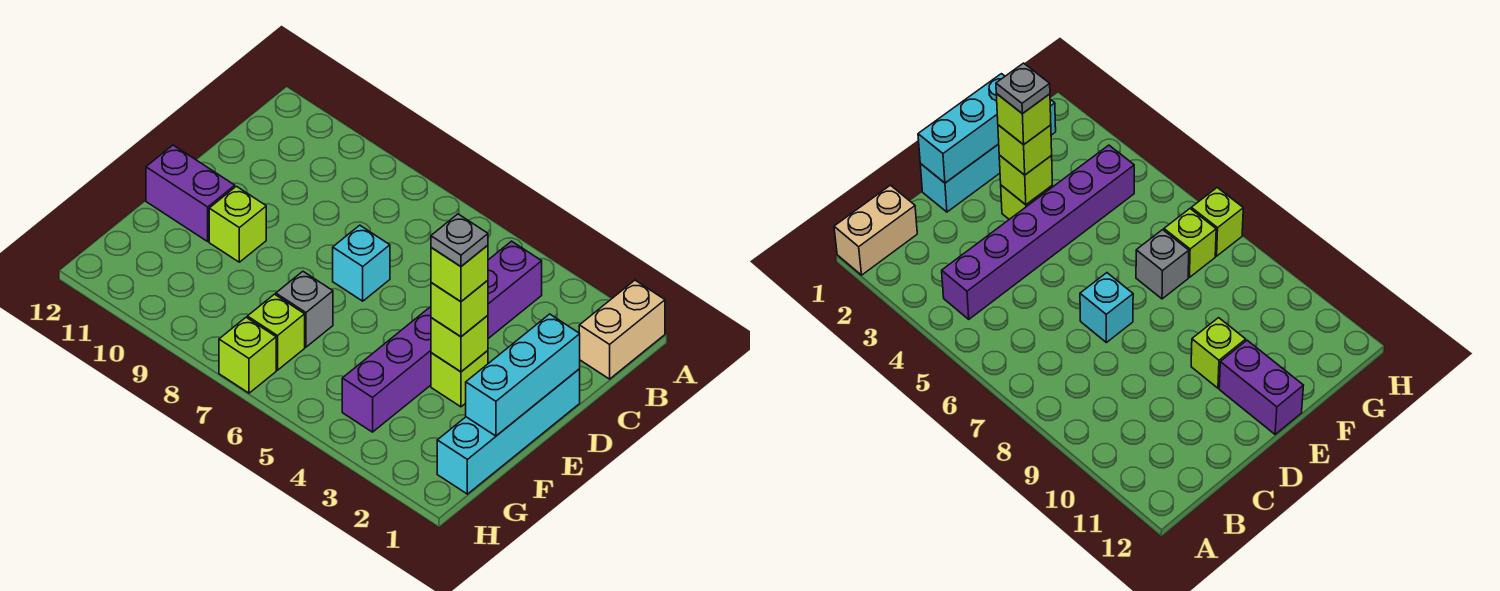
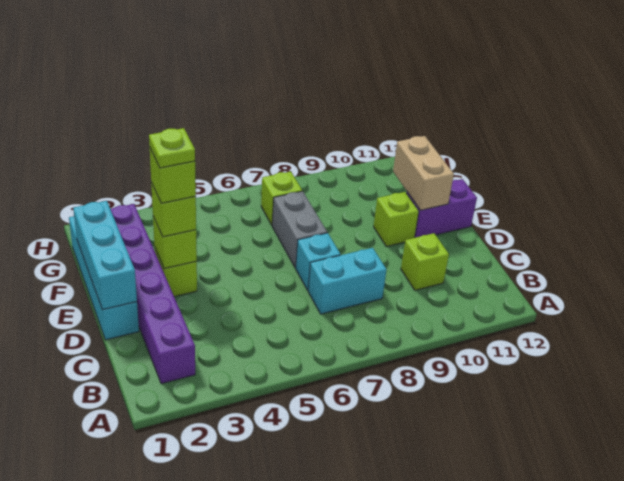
tan brick A1:B1 level 1 -> tan brick E11:F11 level 2
purple brick B4:G4 level 1 -> purple brick B2:G2 level 1
none -> cyan brick C7:C8 level 1
grey plate E3 level 5 -> lime plate E3 level 5
grey brick F7 level 1 -> grey brick E7:F7 level 1
lime brick H7 level 1 -> lime brick C10 level 1

